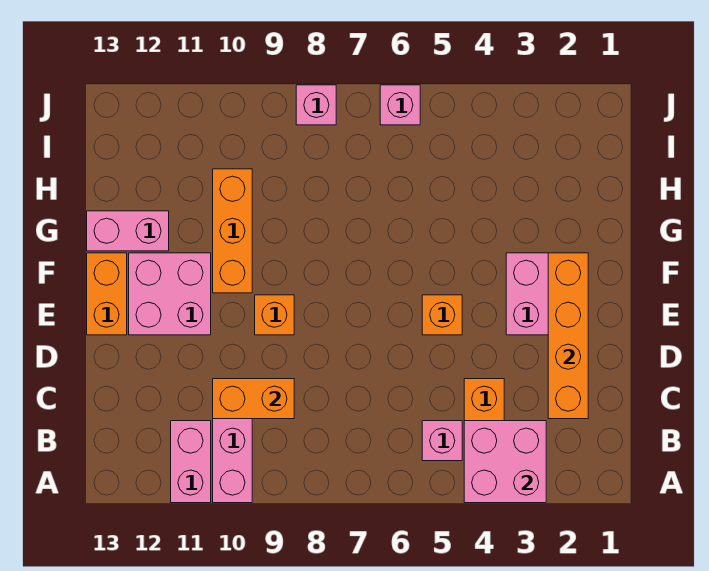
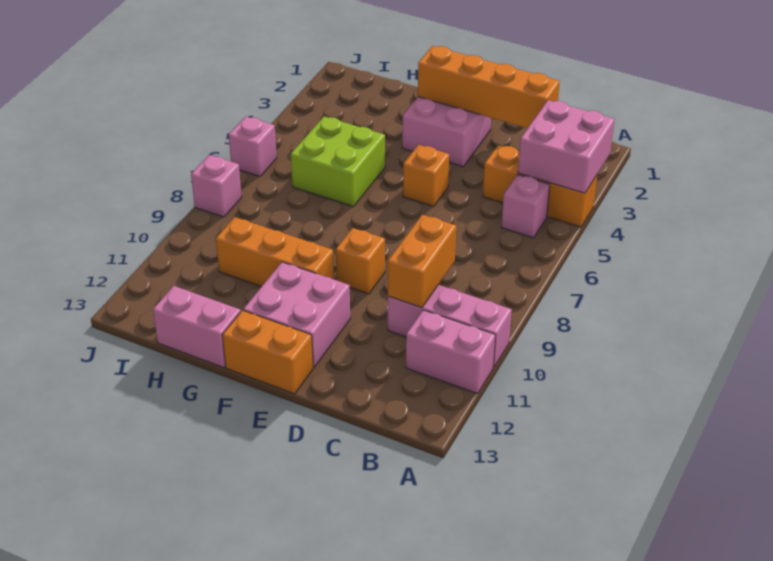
none -> lime brick G5:H6 level 1
pink brick G12:G13 level 1 -> pink brick G13:H13 level 1

